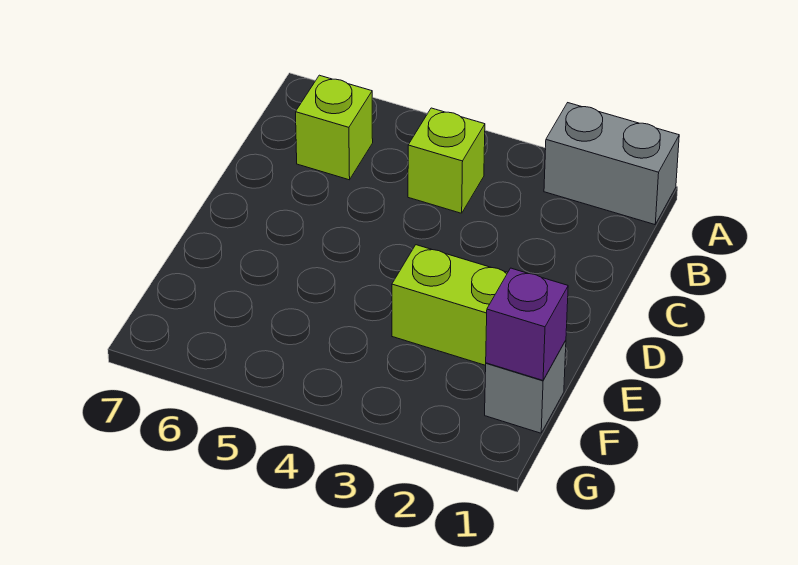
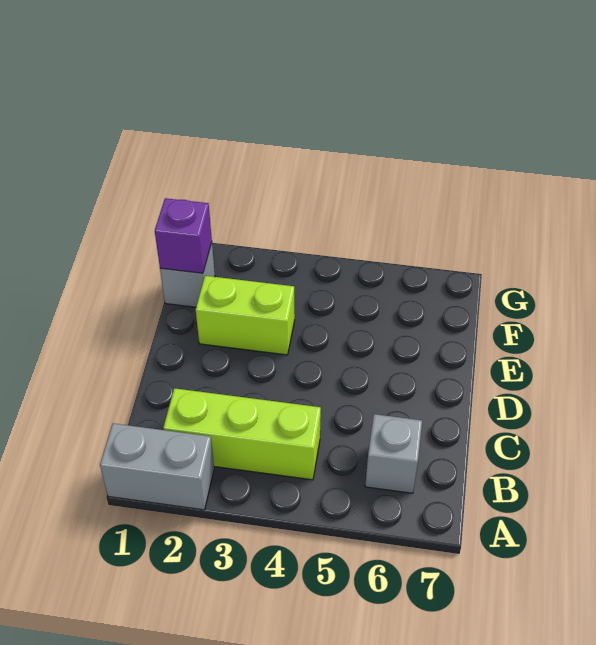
lime brick B4 level 1 -> lime brick B2:B4 level 1
lime brick B6 level 1 -> grey brick B6 level 1

